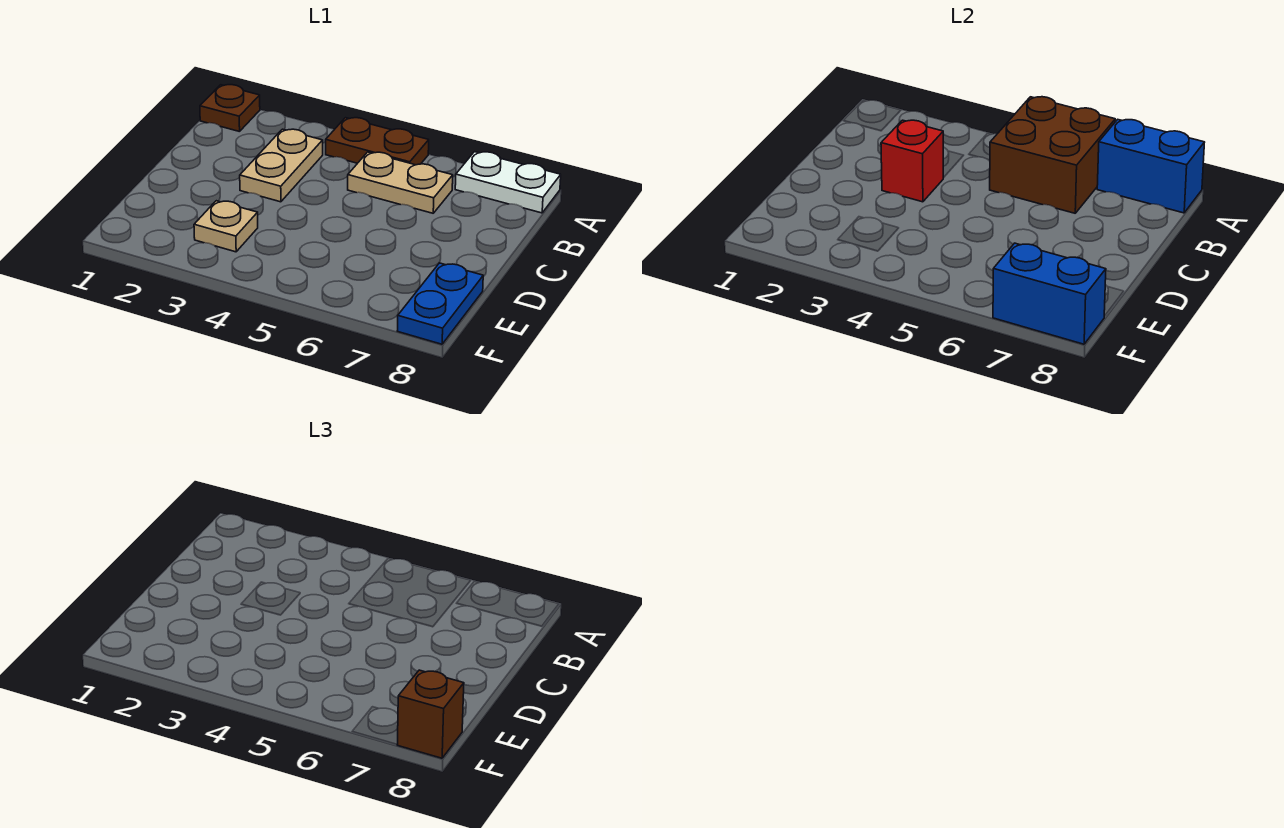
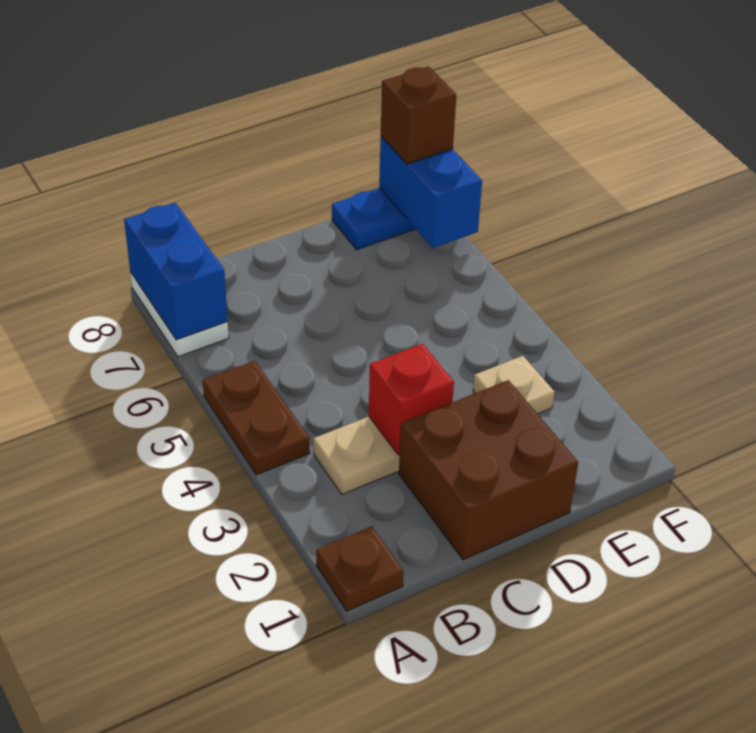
brown brick A5:B6 level 2 -> brown brick C1:D2 level 1
tan plate B5:B6 level 1 -> none

